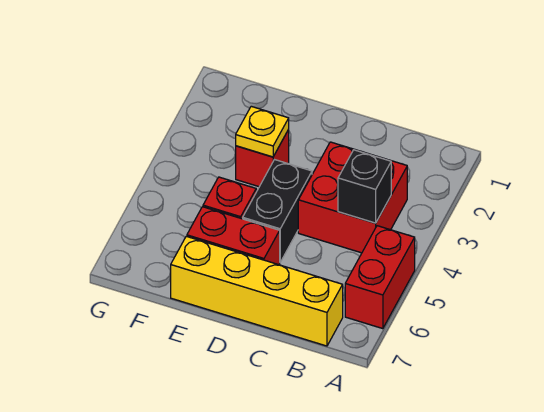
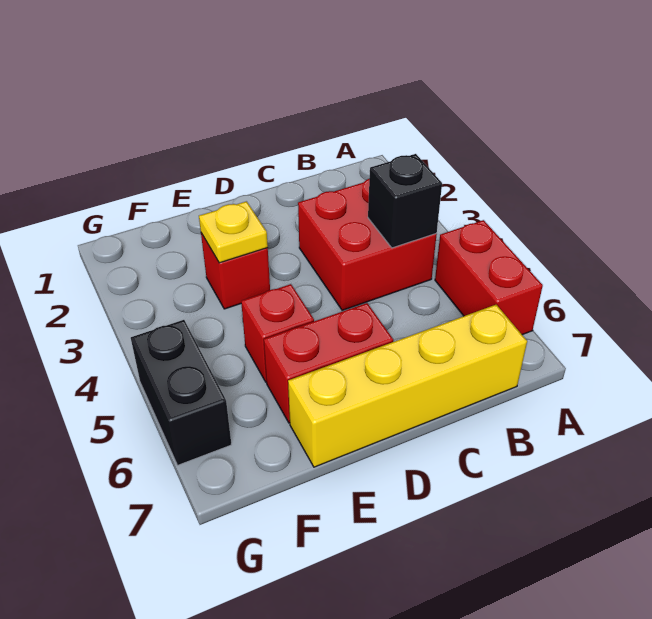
black brick D4:D5 level 1 -> black brick G5:G6 level 1

